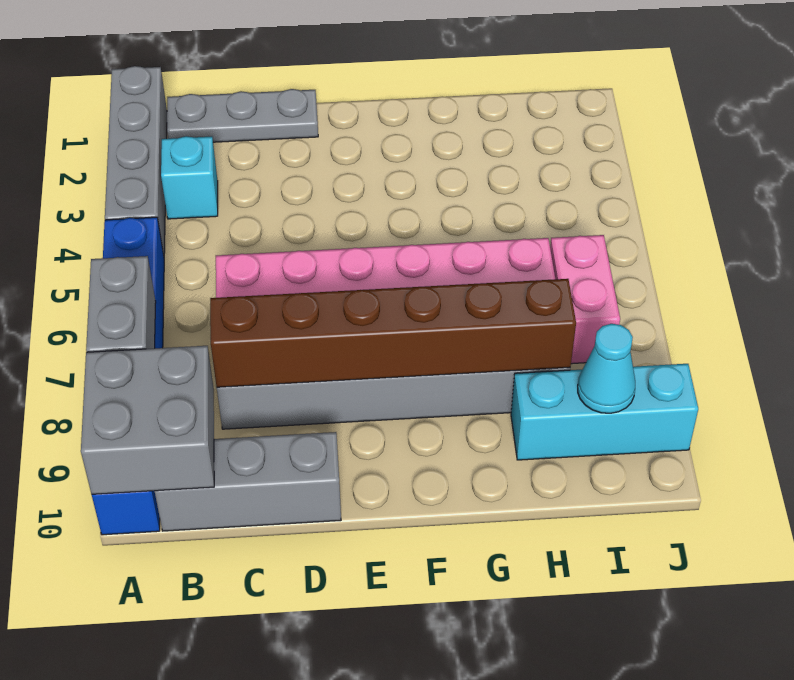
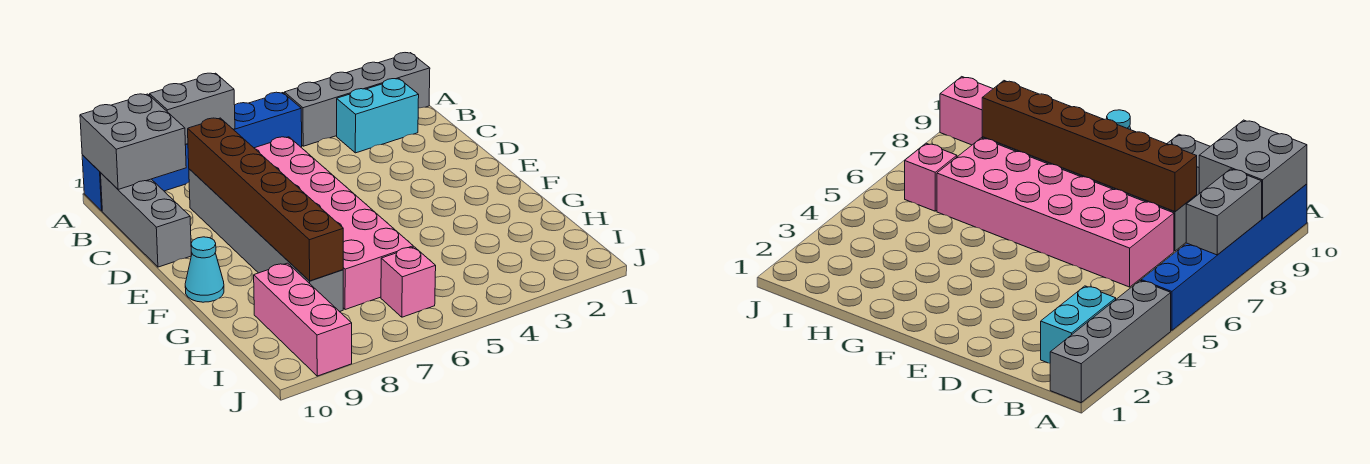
grey plate B1:D1 level 1 -> none
cyan brick B3 level 1 -> cyan brick B2:B3 level 1
cyan brick H9:J9 level 1 -> pink brick H9:J9 level 1
pink brick I6:I7 level 1 -> pink brick I6 level 1
cyan cone I9 level 2 -> cyan cone F10 level 1

